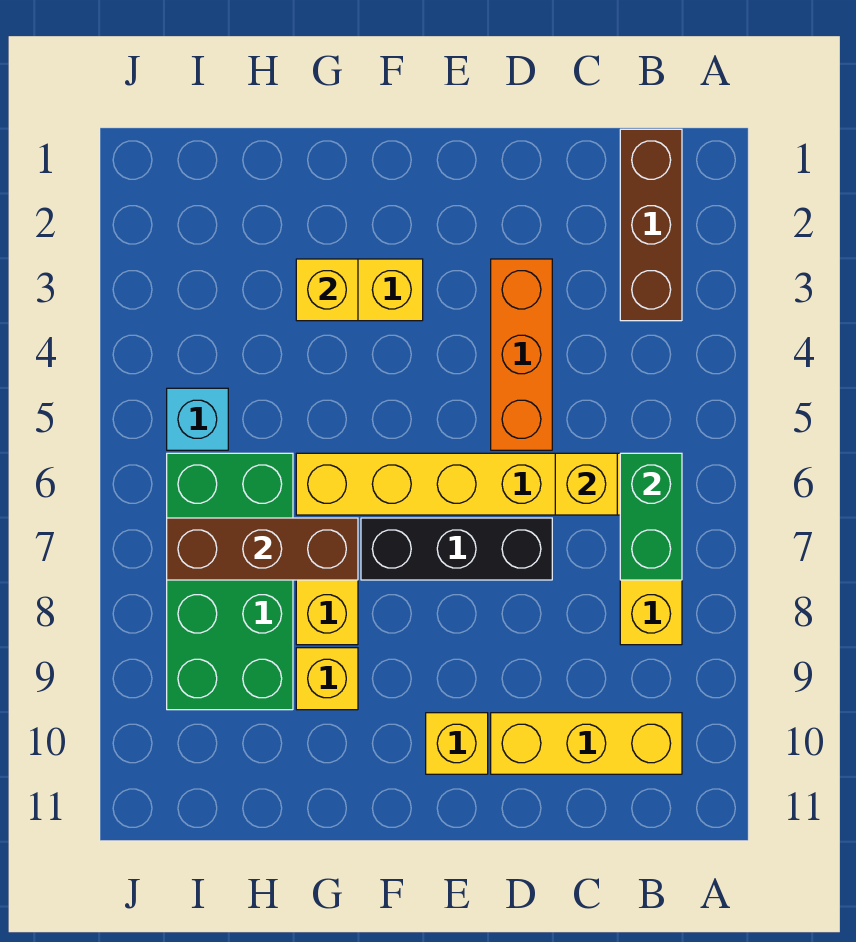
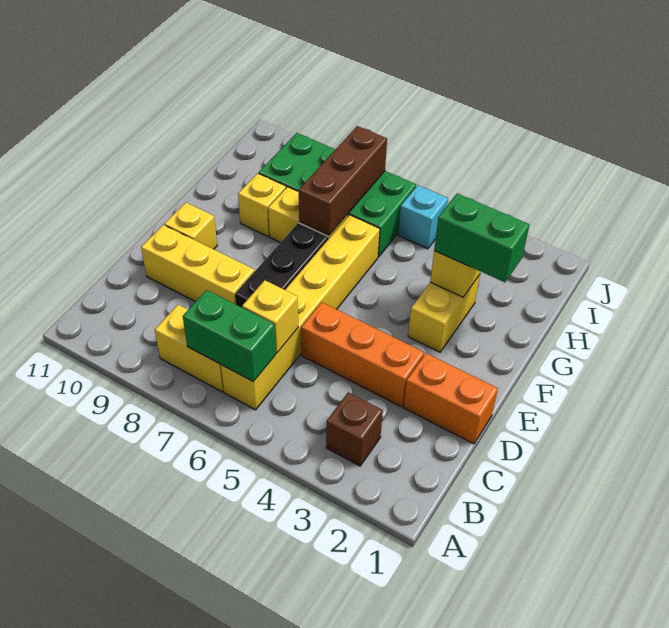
brown brick B1:B3 level 1 -> brown brick B3 level 1
yellow brick B10:D10 level 1 -> yellow brick D8:D10 level 1
none -> orange brick D1:D2 level 1
none -> green brick G2:G3 level 3

